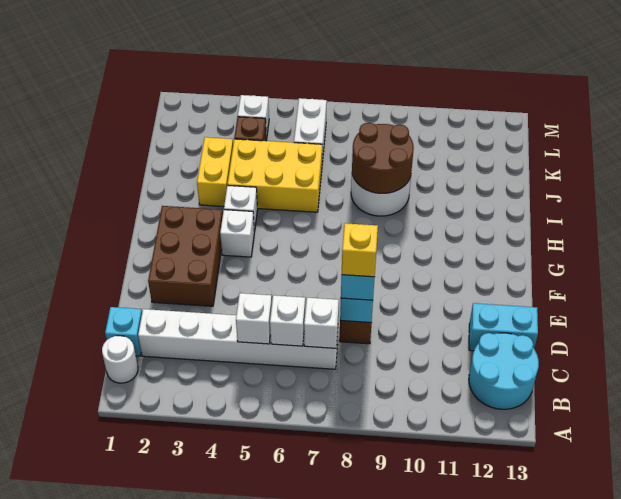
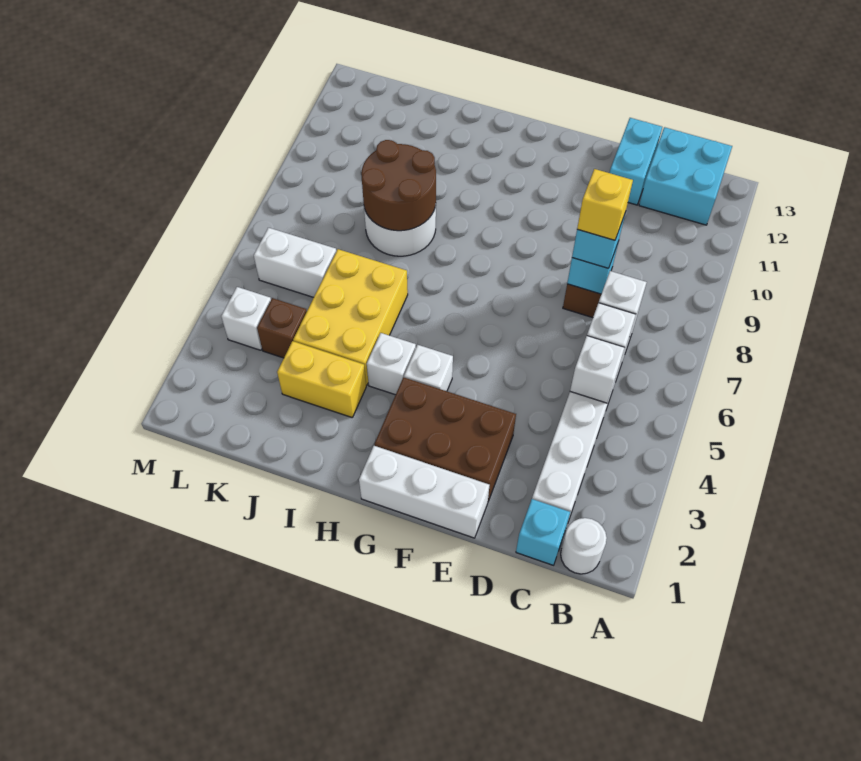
cyan round brick B12:C13 level 1 -> cyan brick B12:C13 level 1
none -> white brick E1:G1 level 1

